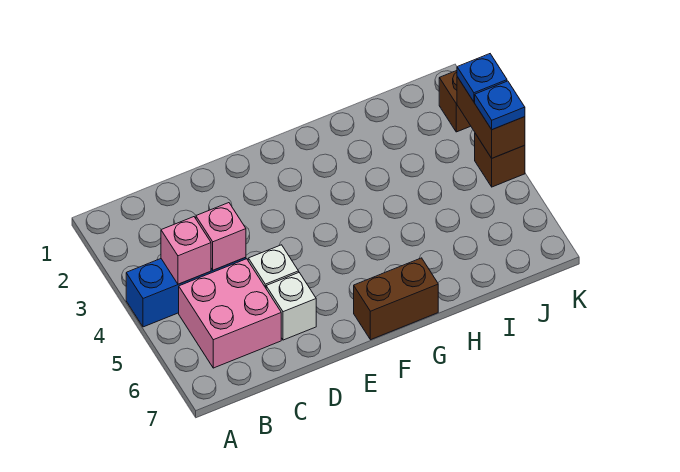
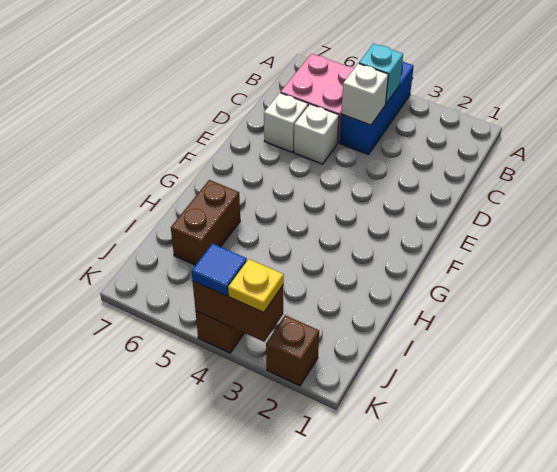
pink brick B4 level 2 -> cyan brick B4 level 2
pink brick C4 level 2 -> white brick C4 level 2
brown brick F7:G7 level 1 -> brown brick H6:I6 level 1
blue plate K3 level 3 -> yellow plate K3 level 3
blue plate K4 level 3 -> blue tile K4 level 3

